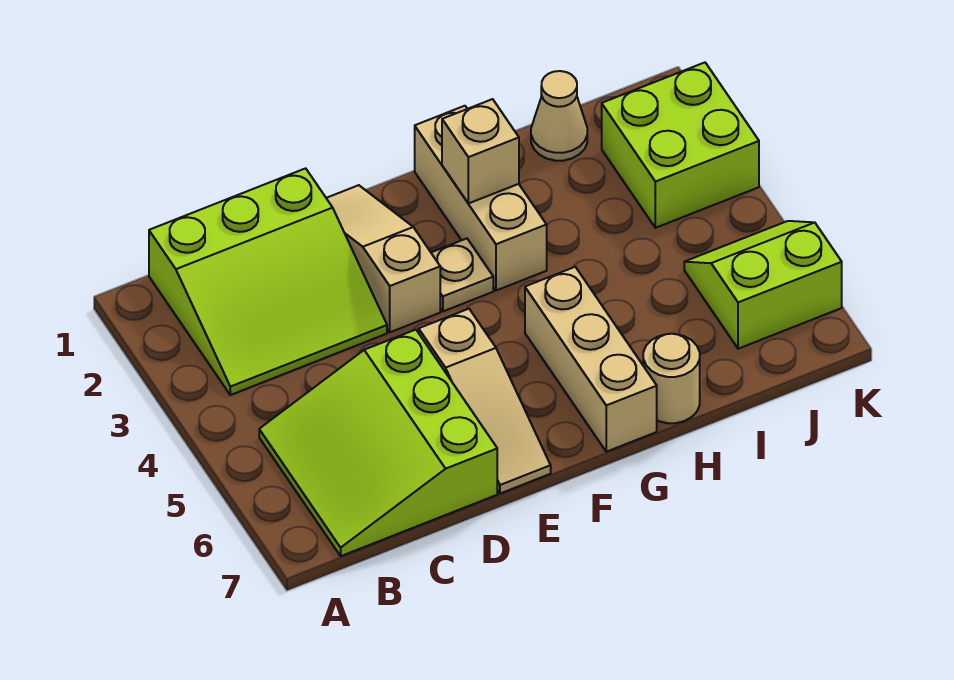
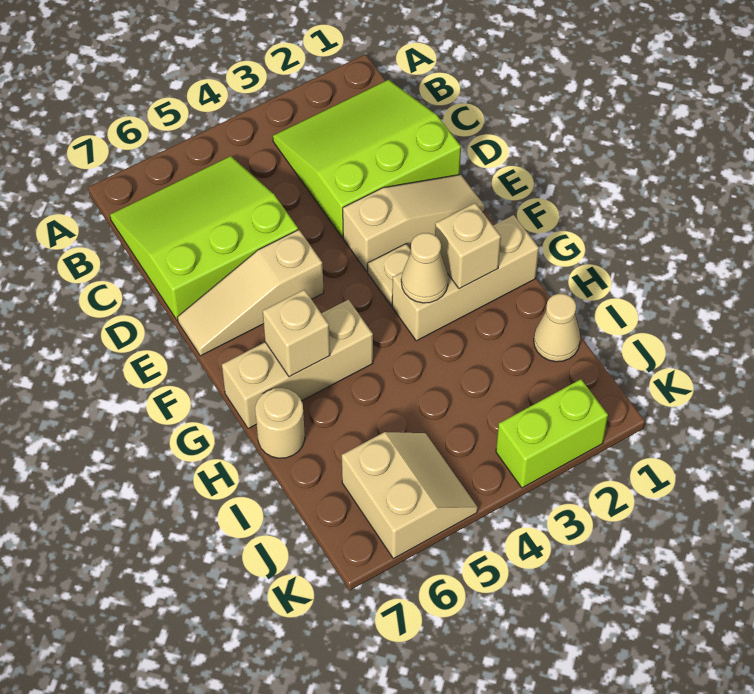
lime slope B1:D3 level 1 top 1 -> lime slope B1:D3 level 1 top D
none -> tan cone G3 level 2
none -> tan brick G6 level 2
lime brick J2:K3 level 1 -> lime brick K2:K3 level 1
lime slope J5:K6 level 1 top 6 -> tan slope J5:K6 level 1 top 6

